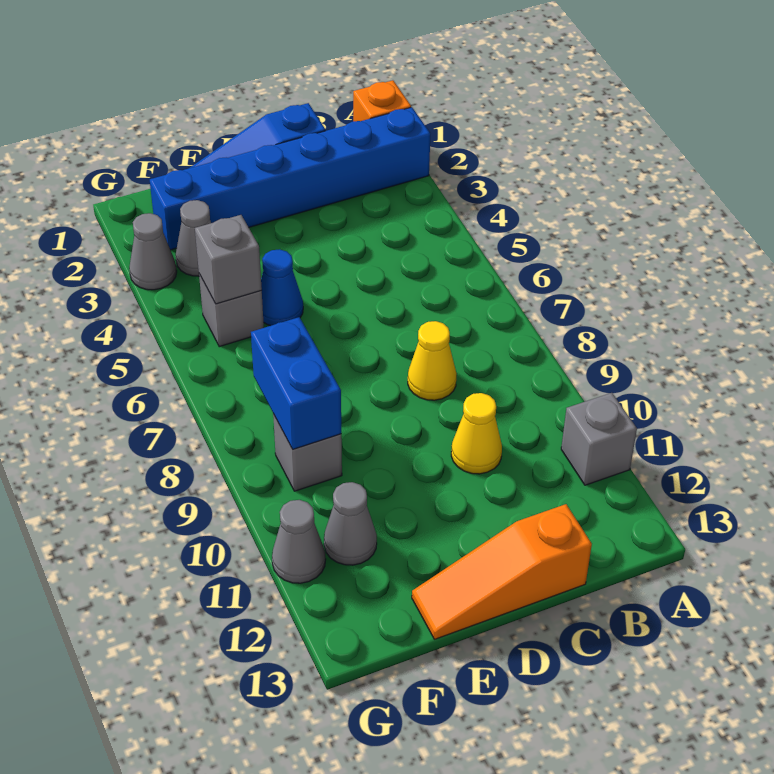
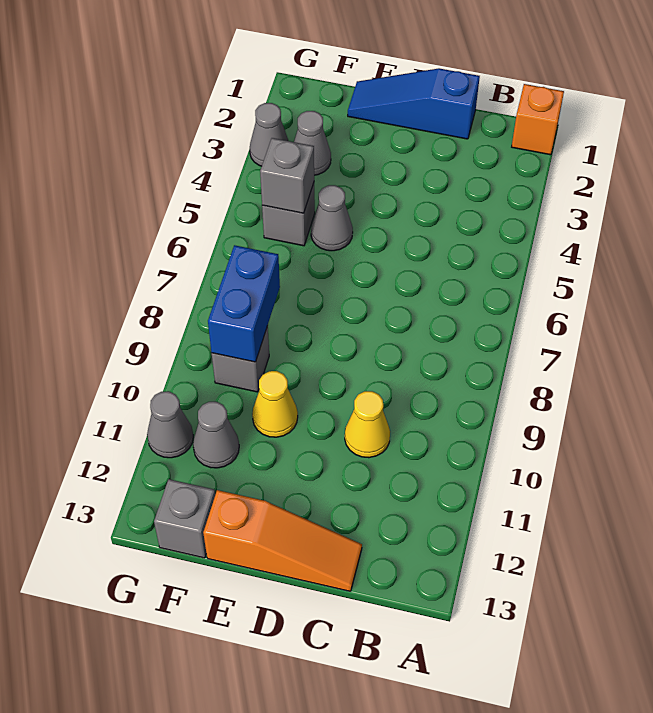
blue brick A2:F2 level 1 -> none
grey brick A11 level 1 -> grey brick F13 level 1
yellow cone C8 level 1 -> yellow cone E10 level 1
orange slope C13:E13 level 1 top C -> orange slope C13:E13 level 1 top E
blue cone E5 level 1 -> grey cone E5 level 1

